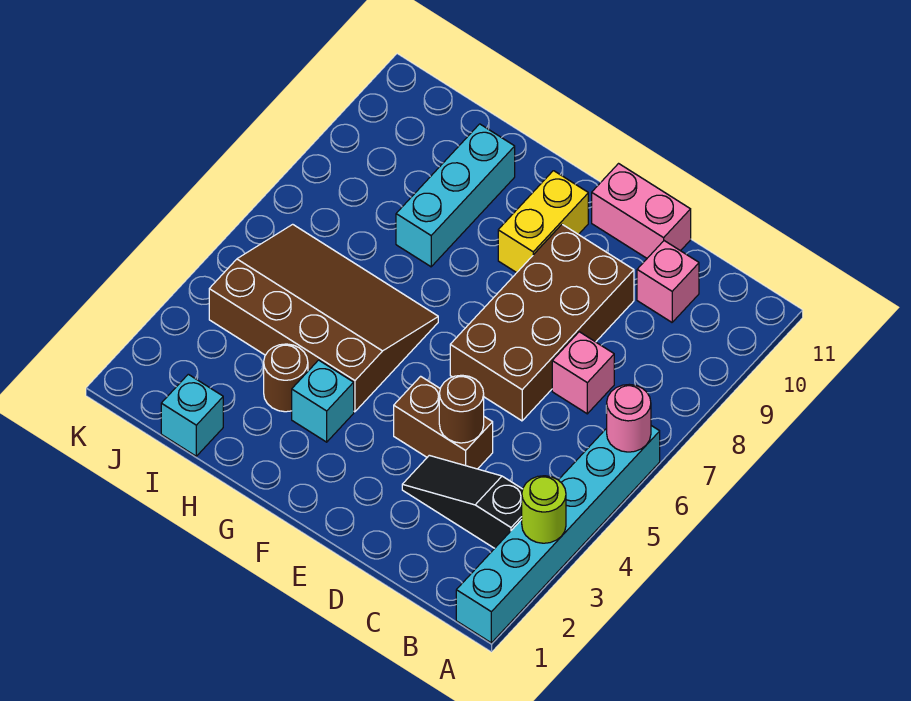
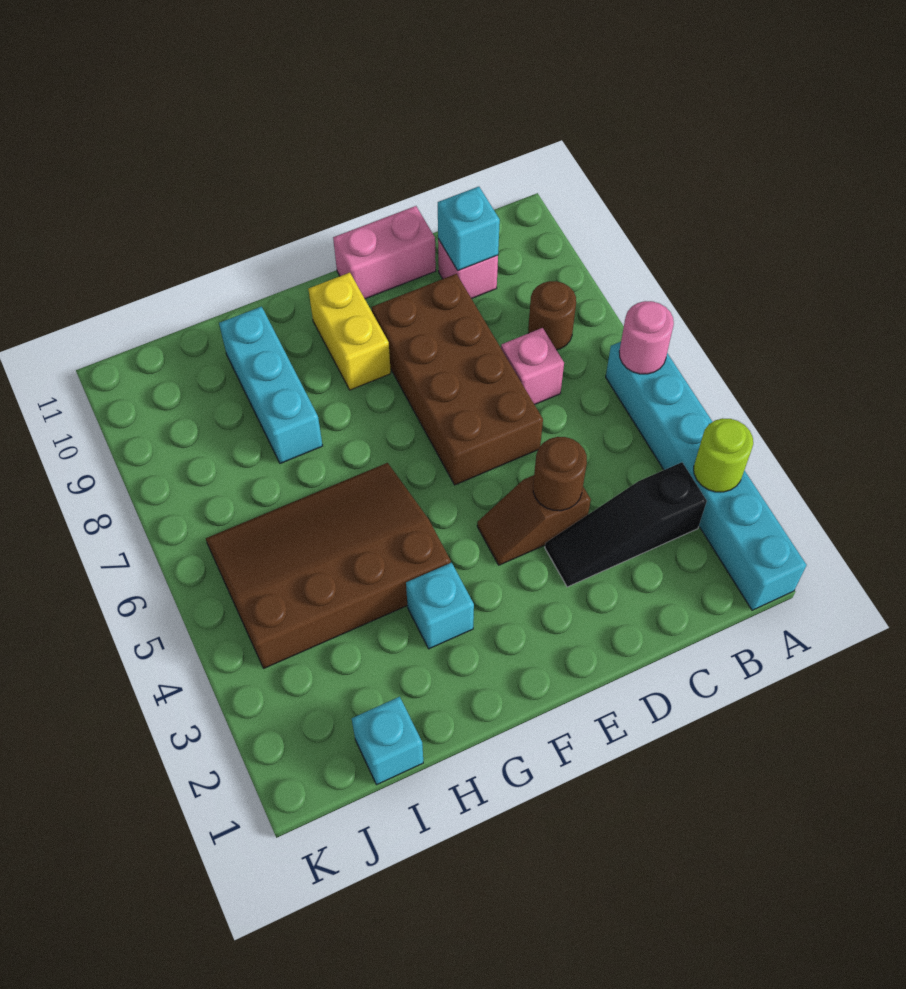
none -> cyan brick C10 level 2
brown brick D4:E4 level 1 -> brown slope D4:E4 level 1 top D
brown round brick H3 level 1 -> brown round brick B8 level 1

